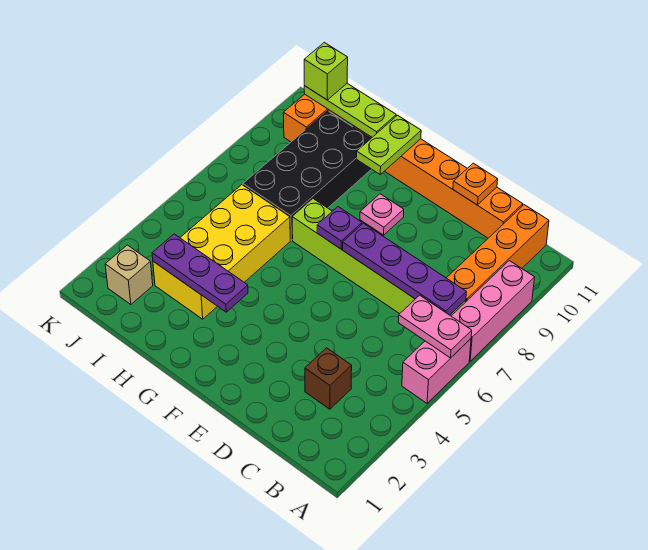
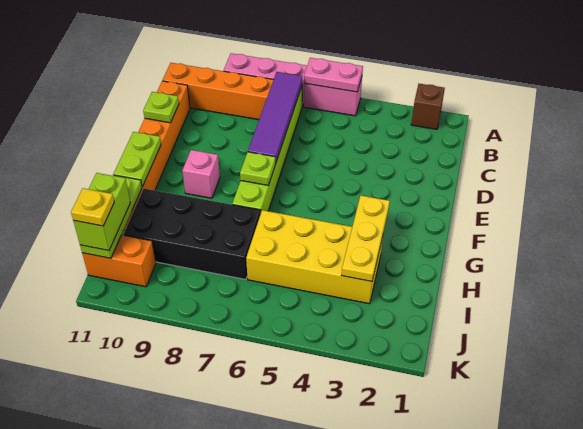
pink plate A6:B6 level 2 -> pink plate A5:A6 level 2
purple plate B7:E7 level 2 -> purple tile B7:E7 level 2
brown brick C3 level 1 -> brown brick A2 level 1
orange plate D11 level 2 -> lime plate D11 level 2
purple plate F7 level 2 -> lime plate F7 level 2
pink plate F9 level 1 -> pink brick F9 level 1
purple plate G3:I3 level 2 -> yellow plate G3:I3 level 2
lime plate G10:G11 level 2 -> lime plate F11:G11 level 2
tan brick J2 level 1 -> none
lime brick J11 level 3 -> lime brick I11:J11 level 3
none -> yellow plate J11 level 4

